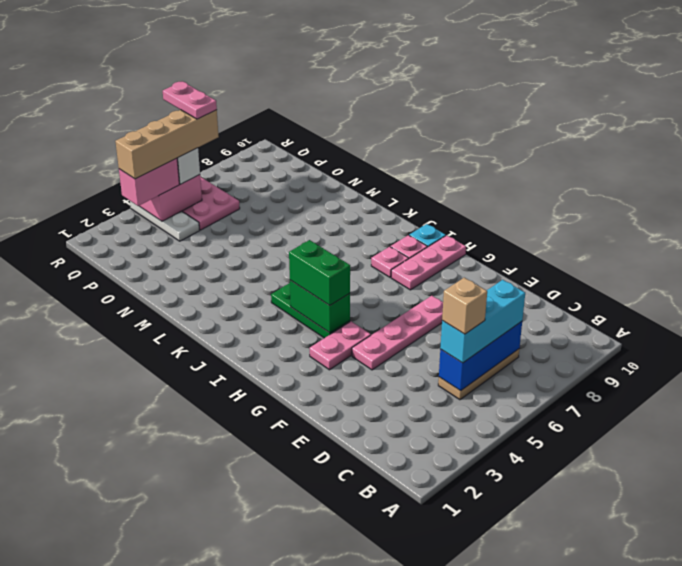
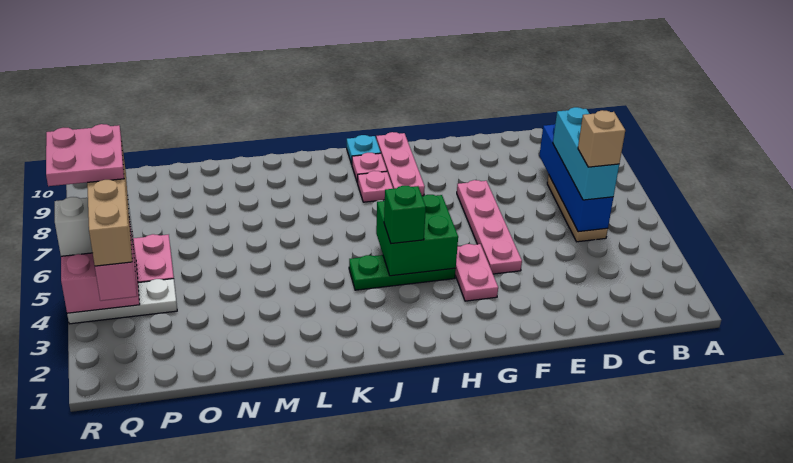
blue brick C5:C7 level 2 -> blue brick C5:C8 level 2
green brick H4:I4 level 2 -> green brick H4:I5 level 2
green brick H4:I4 level 3 -> green brick I4 level 3
pink plate Q6:R6 level 5 -> pink plate Q5:R6 level 5

